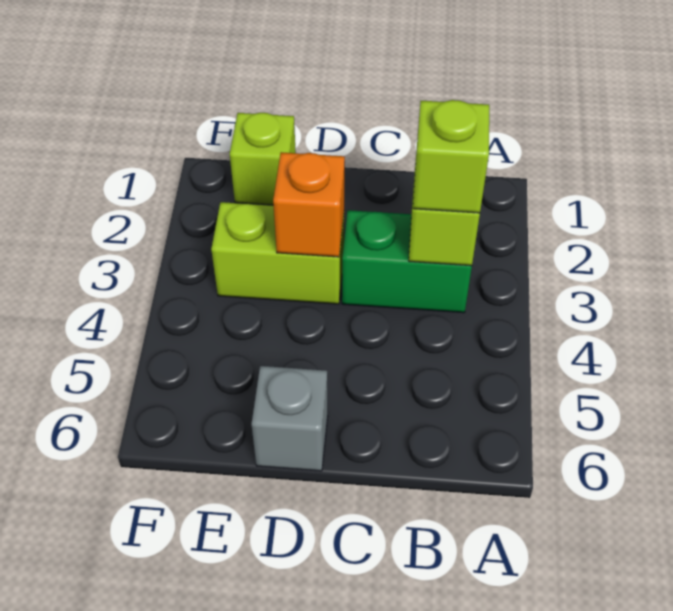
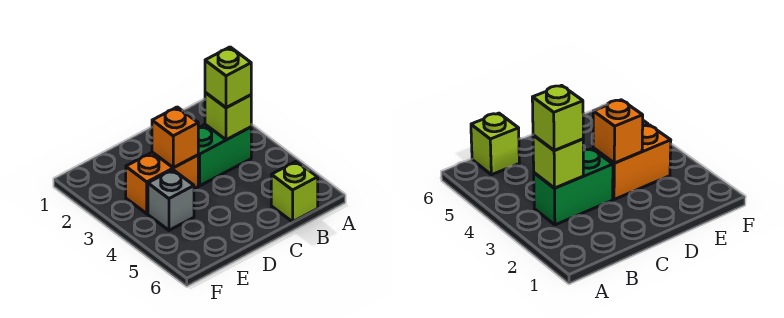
lime brick D3:E3 level 1 -> orange brick D3:E3 level 1
grey brick D6 level 1 -> grey brick E4 level 1
lime brick E1 level 1 -> lime brick B6 level 1

